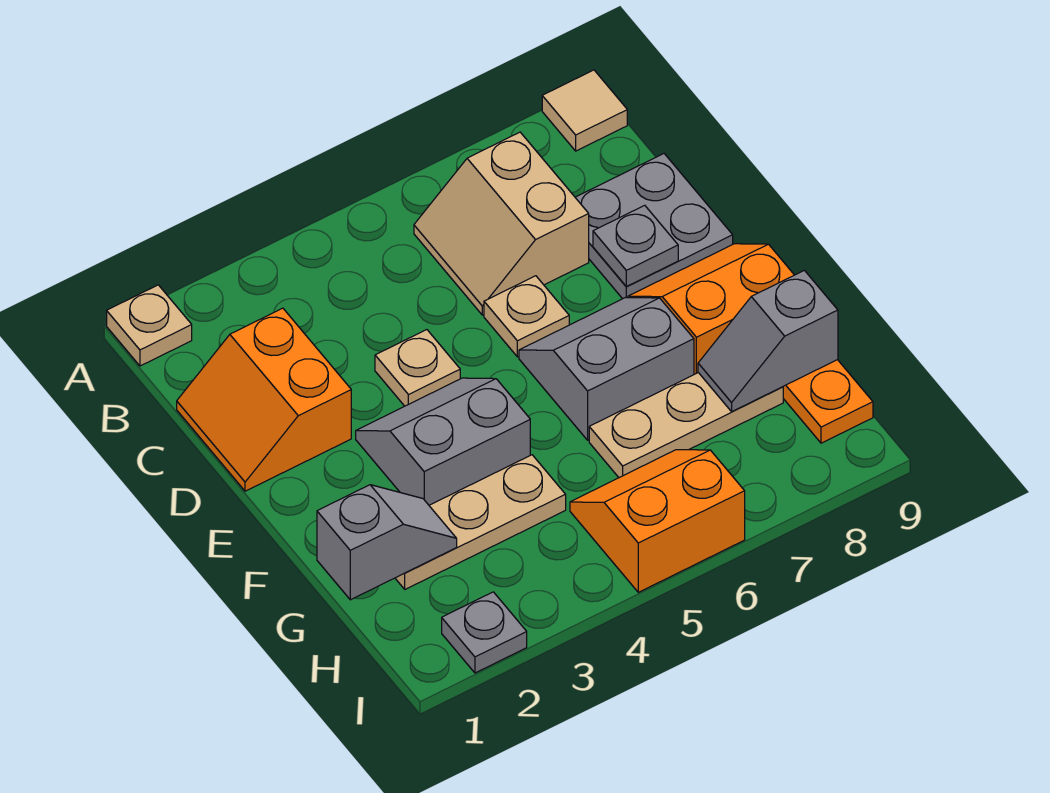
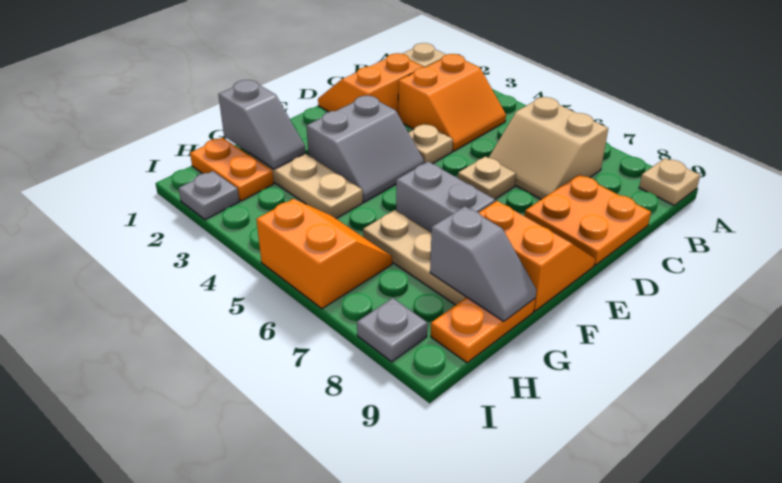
tan tile A9 level 1 -> tan plate A9 level 1
none -> orange slope B3:C4 level 1 top 3
tan slope B6:C7 level 1 top 7 -> tan slope B6:C7 level 1 top B
grey plate C8:D9 level 1 -> orange plate C8:D9 level 1
grey plate D8 level 2 -> grey plate I8 level 1
grey slope E3:F4 level 1 top F -> grey slope E3:F4 level 1 top 3
grey slope G8:G9 level 2 top 9 -> grey slope G8:G9 level 2 top 8
none -> orange plate H1:H2 level 1

